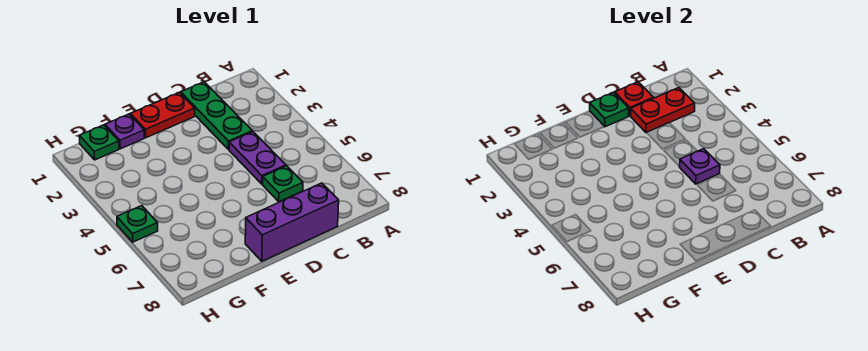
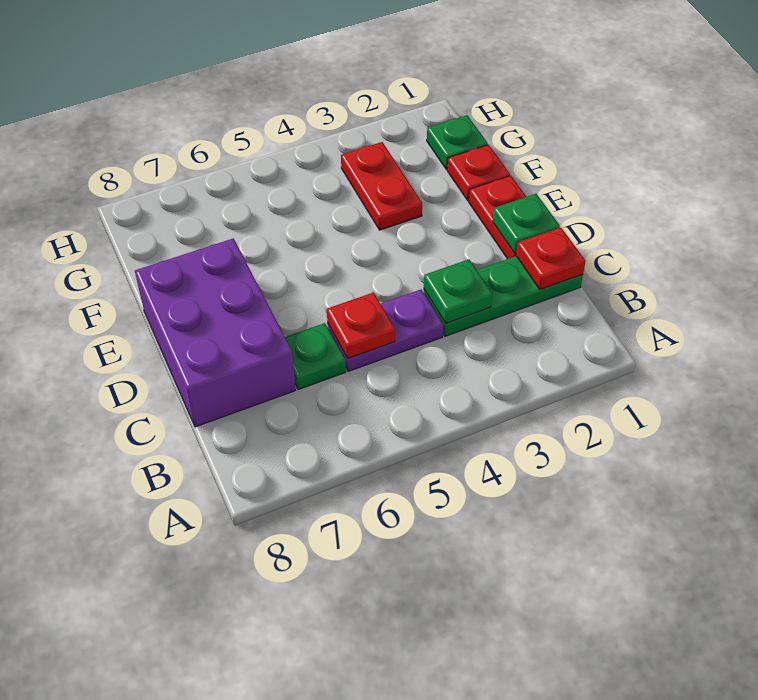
red plate B2:C2 level 2 -> red plate F3:G3 level 1
purple plate C5 level 2 -> red plate C5 level 2
purple brick C8:E8 level 1 -> purple brick C7:E8 level 1
purple plate F1 level 1 -> red plate F1 level 1
green plate H5 level 1 -> green plate C3 level 2

